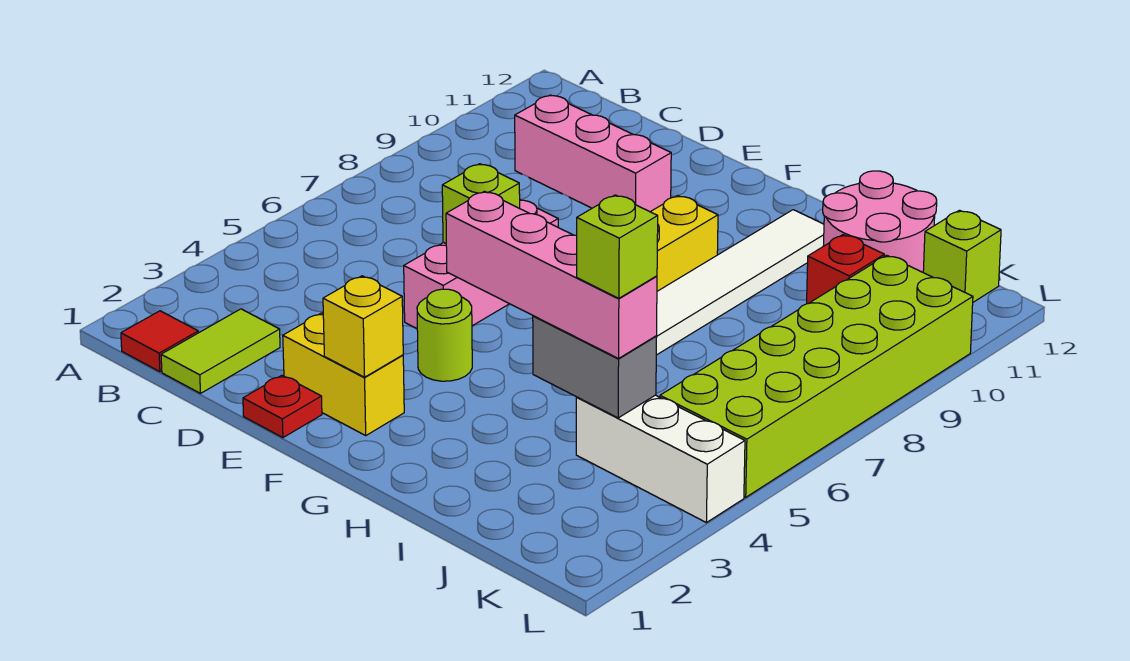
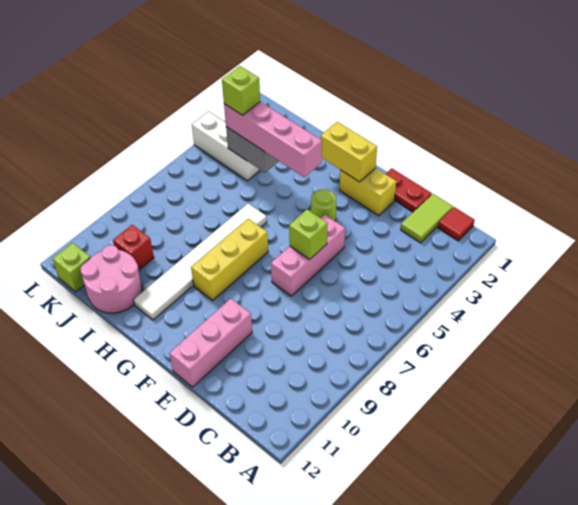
pink brick C10:E10 level 1 -> pink brick E10:E12 level 1
red plate E1 level 1 -> red plate D1:E1 level 1
yellow brick F2 level 2 -> yellow brick F2:G2 level 2
lime brick K5:L10 level 1 -> none

